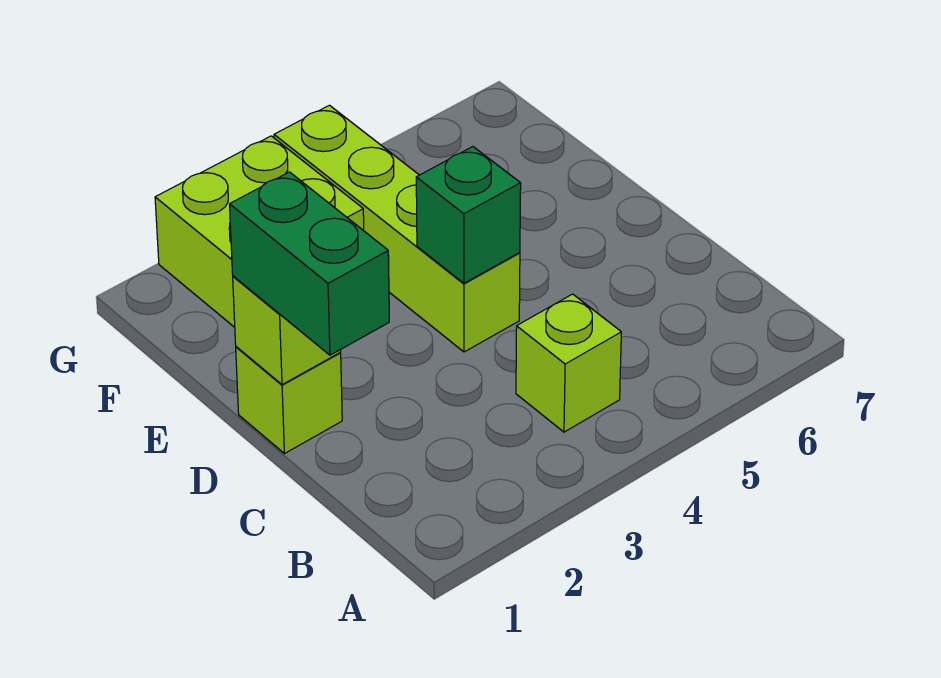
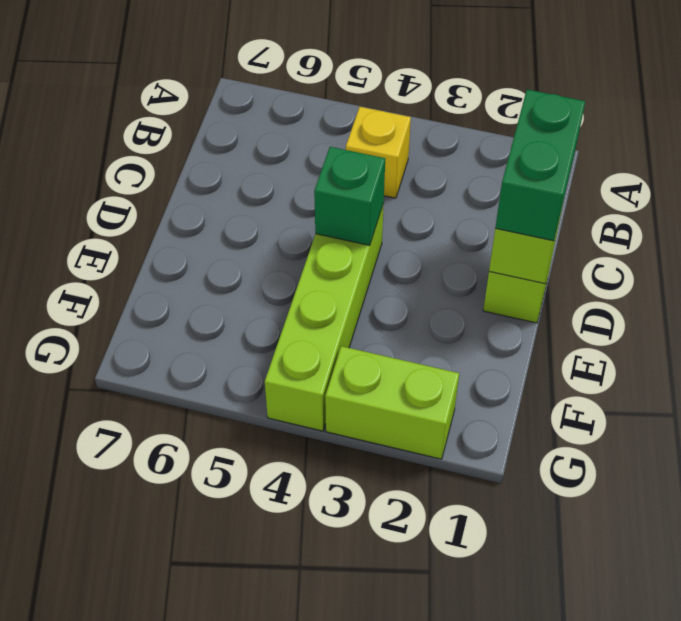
lime brick B4 level 1 -> yellow brick B4 level 1
lime brick F2:G3 level 1 -> lime brick G2:G3 level 1

